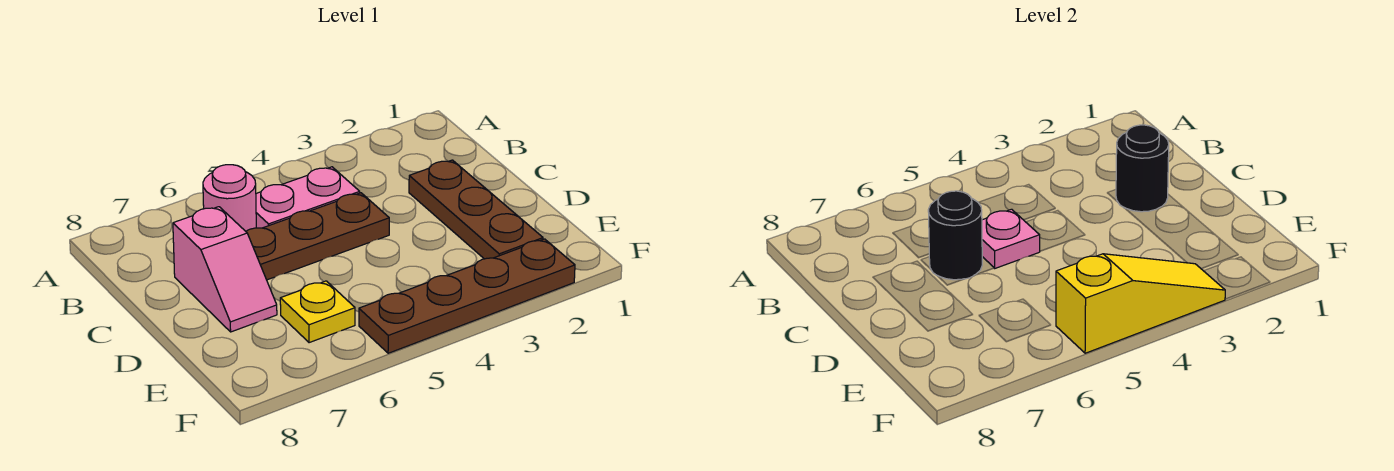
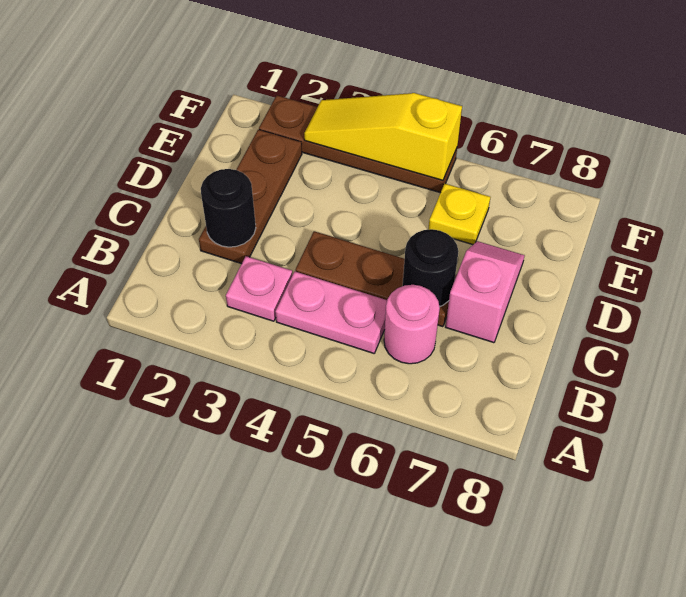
pink plate C5 level 2 -> pink plate B3 level 1

